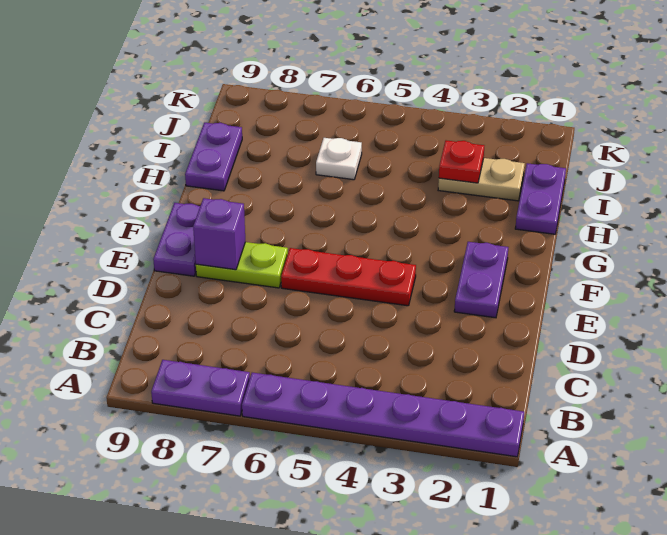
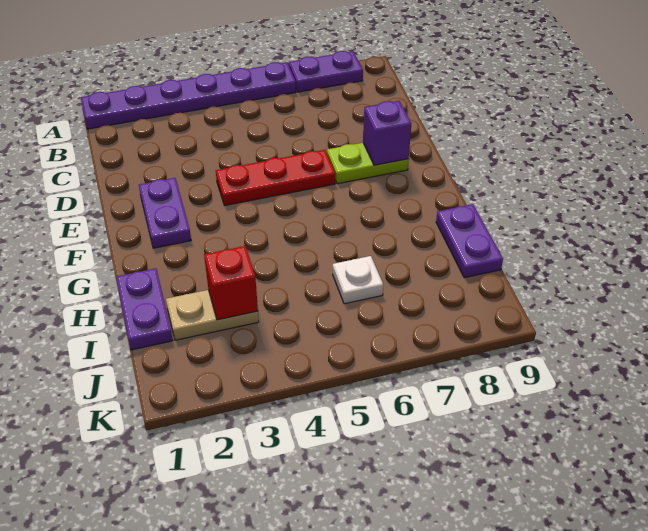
purple plate E9:F9 level 1 -> none
red plate I3 level 2 -> red brick I3 level 2

